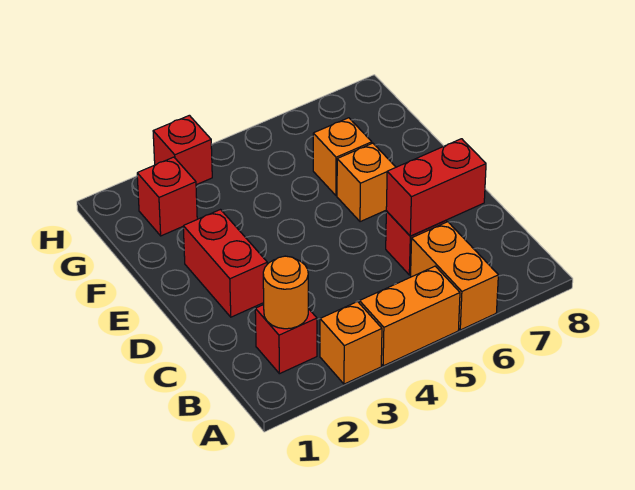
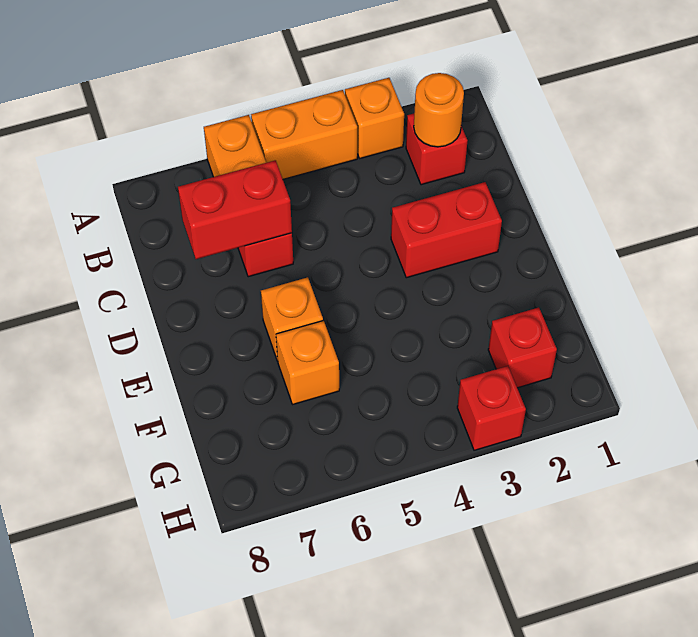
red brick D2:E2 level 1 -> red brick D2:D3 level 1

